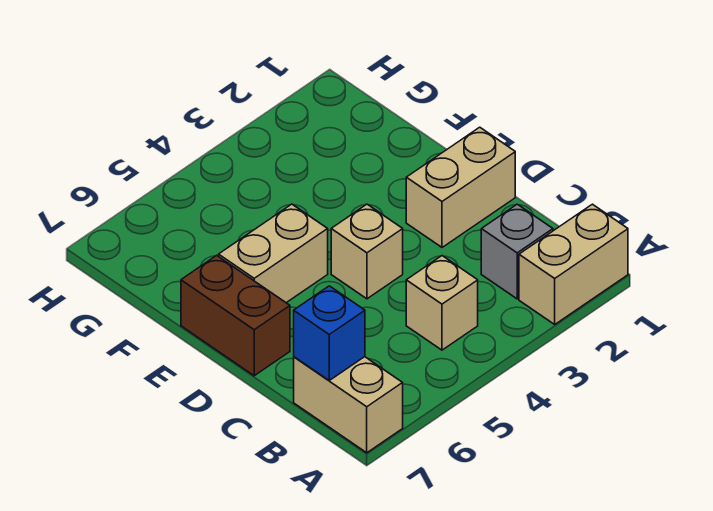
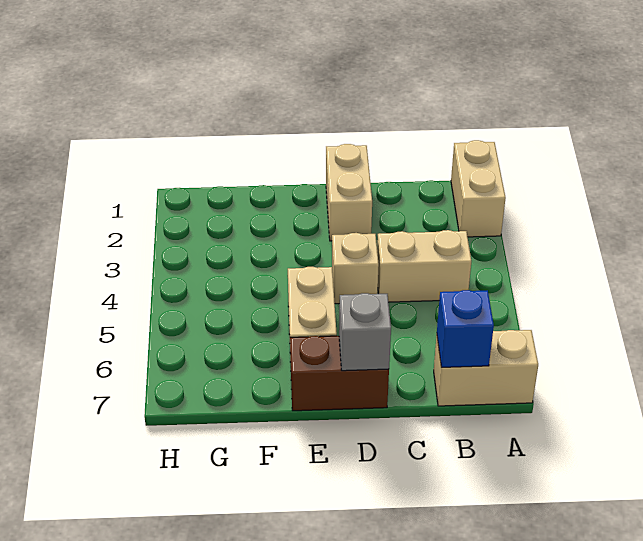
grey brick B2 level 1 -> grey brick D7 level 2
tan brick B4 level 1 -> tan brick B4:C4 level 1

